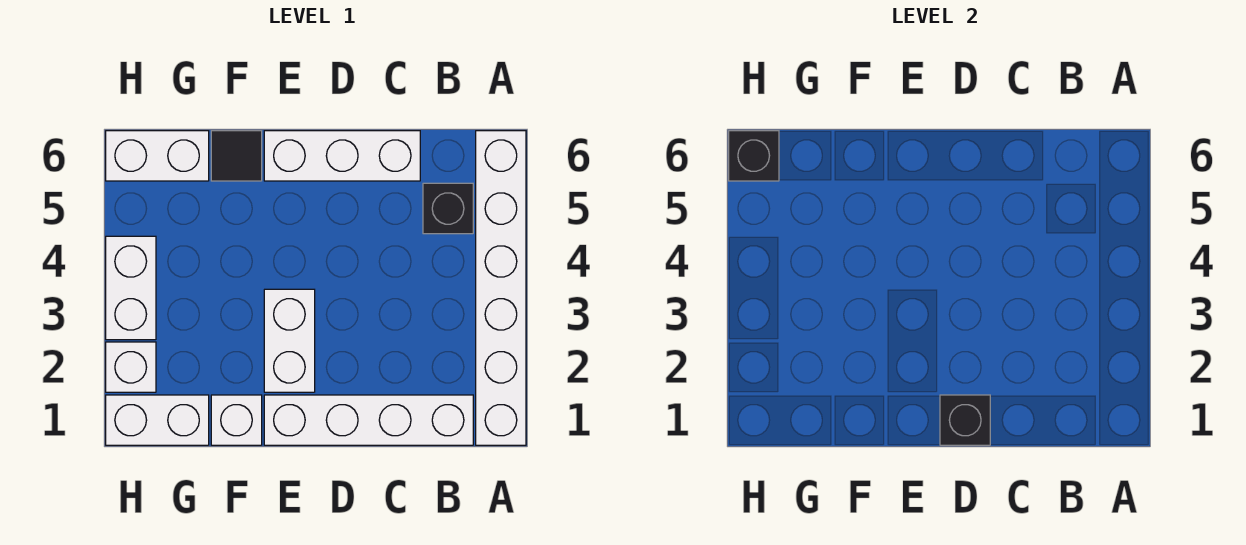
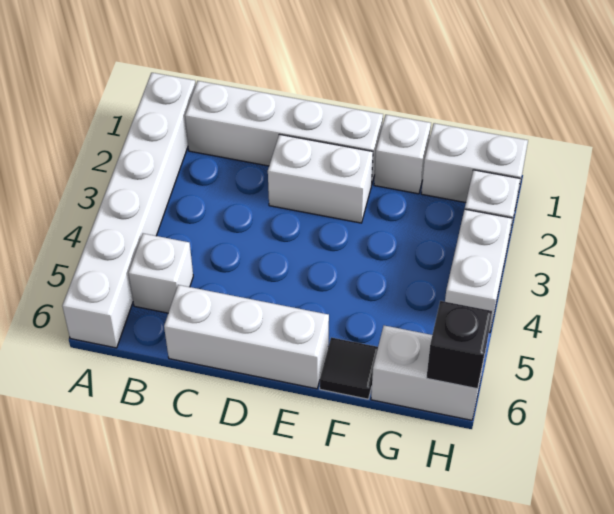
black brick B5 level 1 -> white brick B5 level 1
black brick D1 level 2 -> none
white brick E2:E3 level 1 -> white brick D2:E2 level 1

